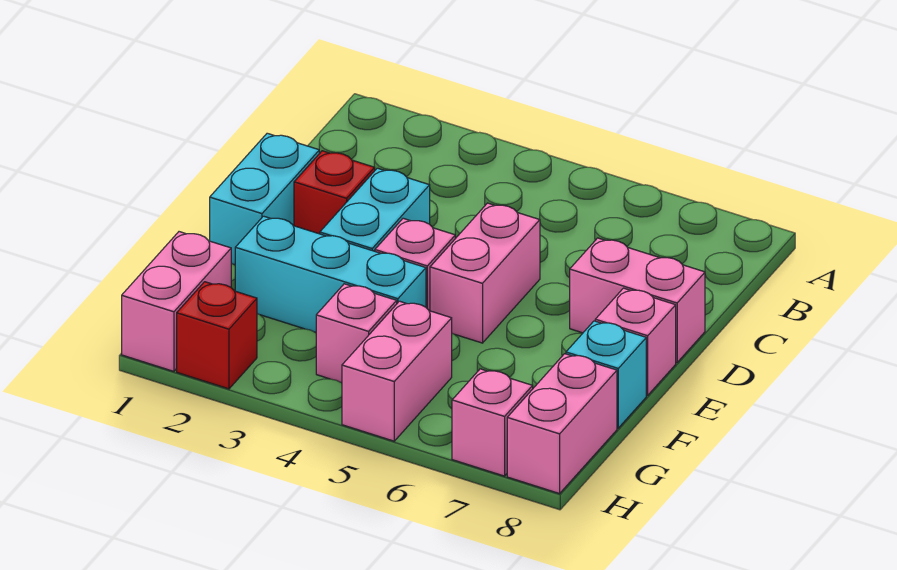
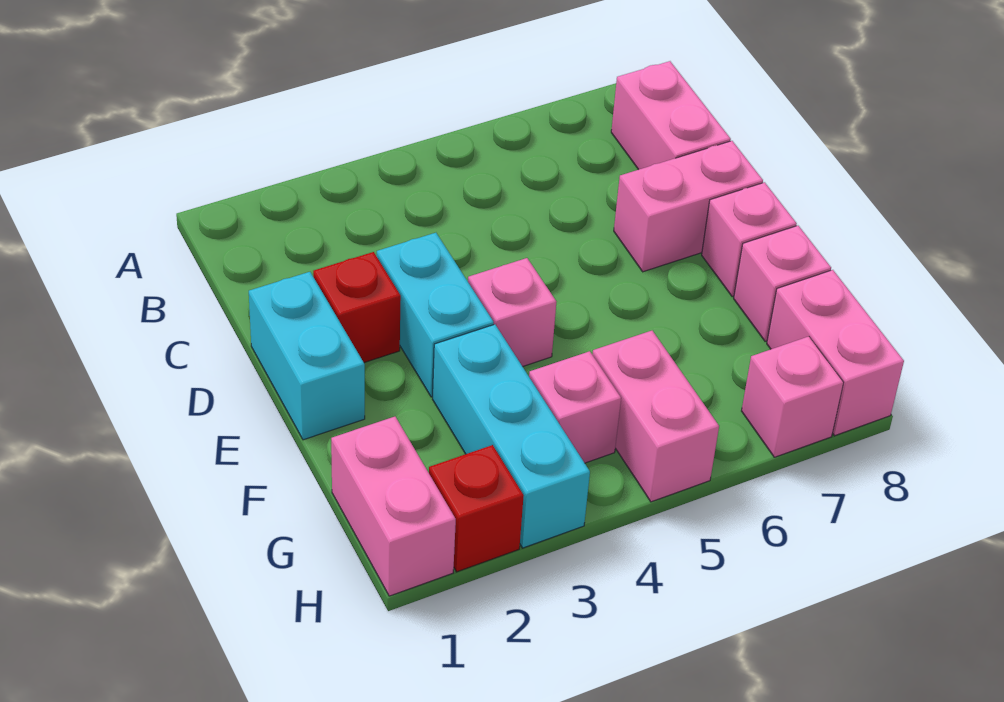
pink brick D5:E5 level 1 -> pink brick B8:C8 level 1
cyan brick F2:F4 level 1 -> cyan brick F3:H3 level 1
cyan brick F8 level 1 -> pink brick F8 level 1

